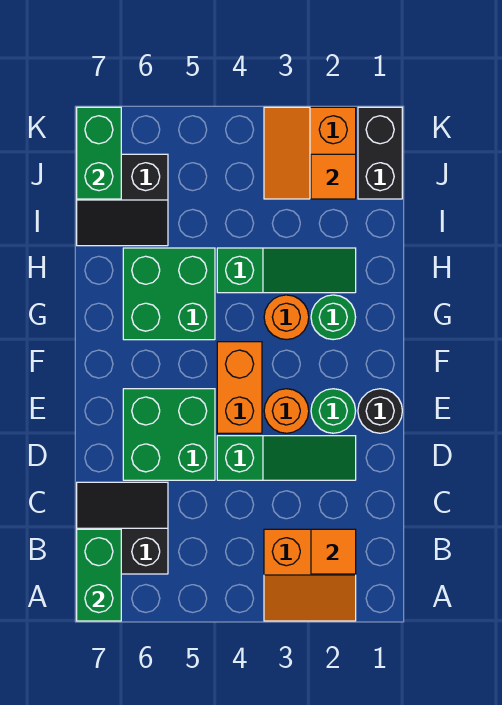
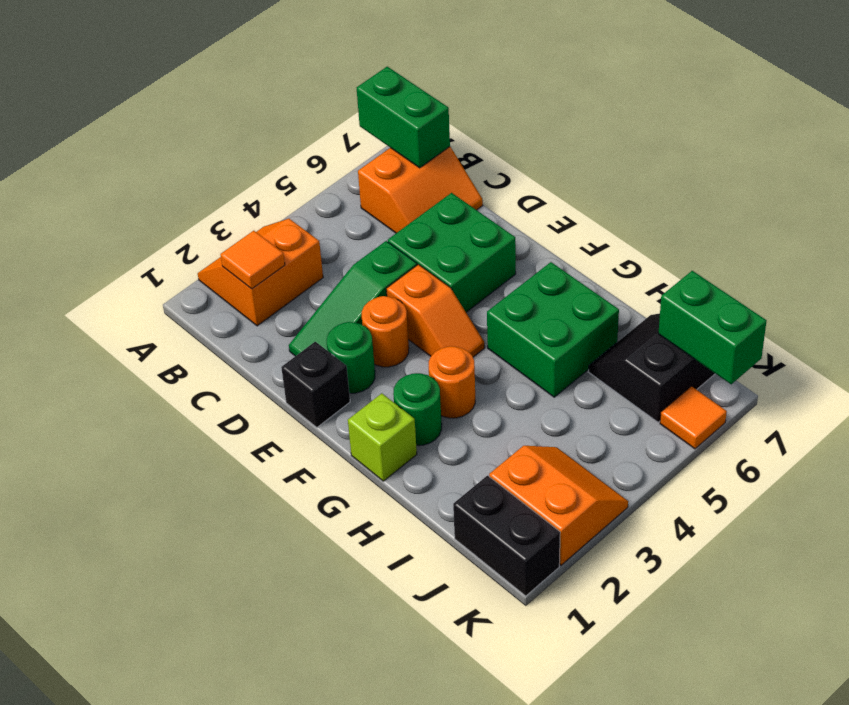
black slope B6:C7 level 1 top B -> orange slope B6:C7 level 1 top B
black round brick E1 level 1 -> black brick E1 level 1
orange brick E4:F4 level 1 -> orange slope E4:F4 level 1 top E
none -> lime brick G1 level 1
green slope H2:H4 level 1 top 4 -> none
orange tile J2 level 2 -> orange tile K6 level 1

